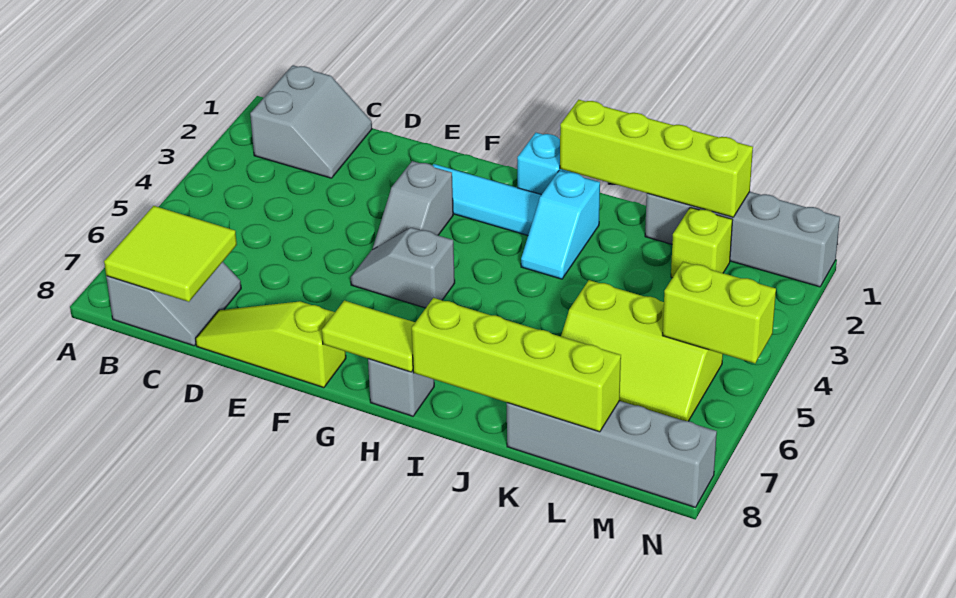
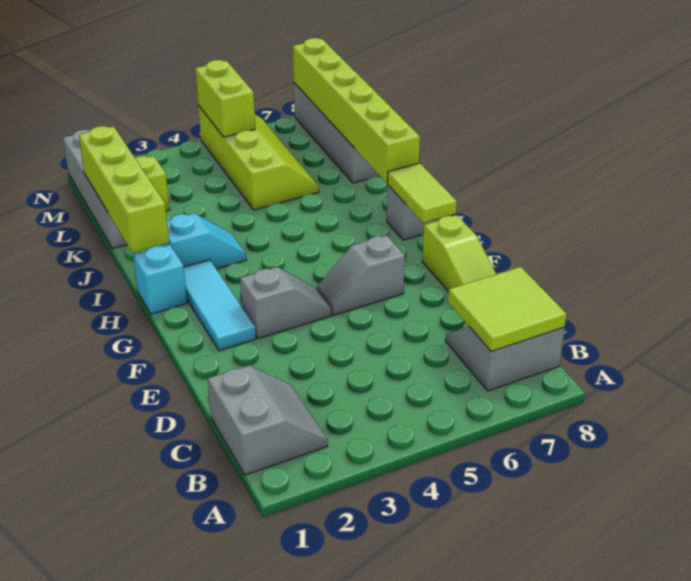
grey slope B1:C2 level 1 top B -> grey slope B1:C2 level 1 top 1
grey slope F5:G5 level 1 top G -> grey slope F5:F6 level 1 top 6
lime brick I8:L8 level 2 -> lime brick I8:N8 level 2
lime slope K5:M6 level 1 top 5 -> lime slope K5:N6 level 1 top 5

